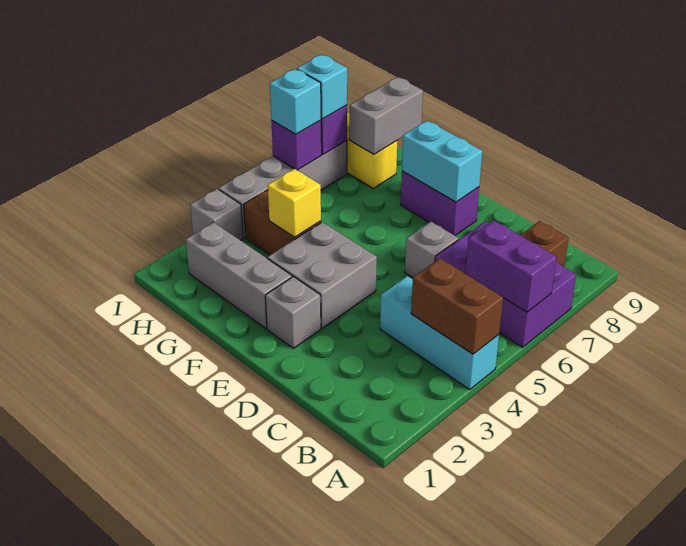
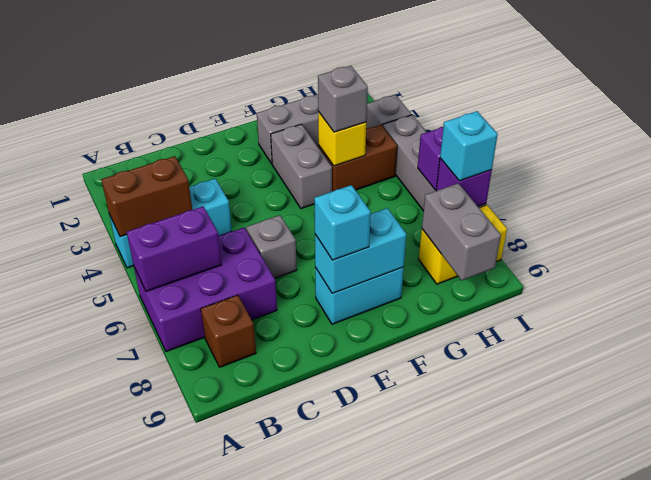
grey brick E2 level 1 -> grey brick G4 level 3
grey brick E3:F4 level 1 -> grey brick F3:F4 level 1
purple brick E8:F8 level 1 -> cyan brick E8:F8 level 1
cyan brick I6 level 3 -> cyan brick E8 level 3

